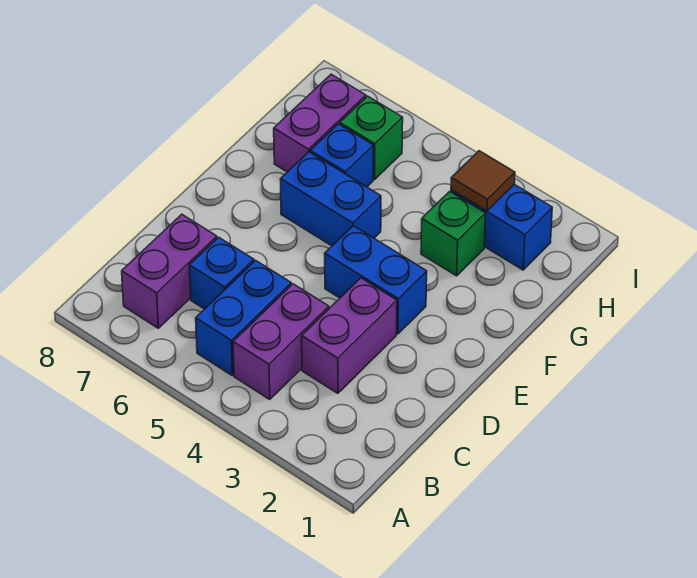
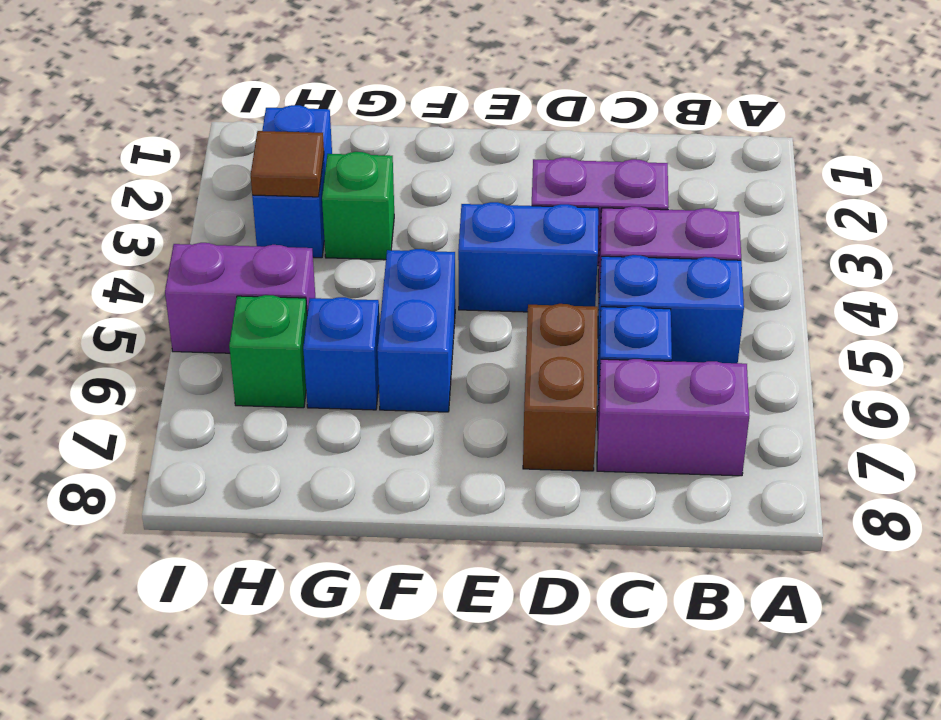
none -> brown brick D6:D7 level 1
blue brick E3:E4 level 1 -> blue brick D4:E4 level 1
purple brick G7:H7 level 1 -> purple brick H5:I5 level 1

